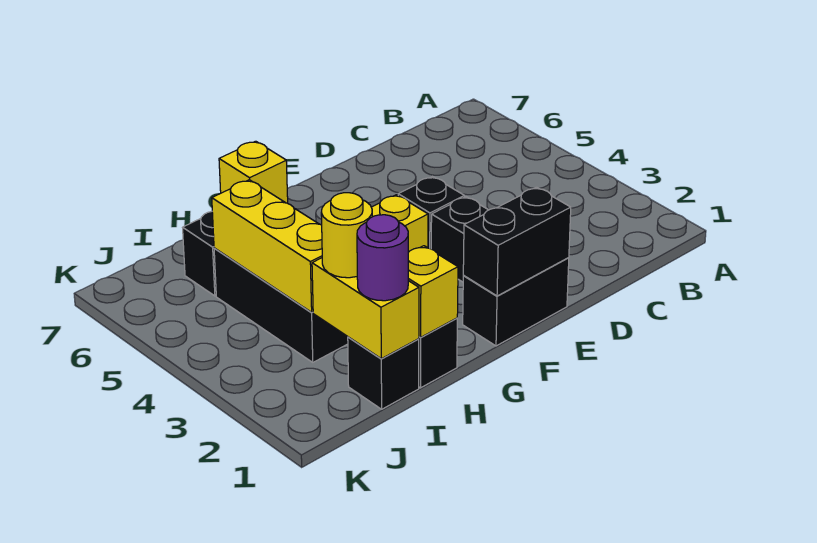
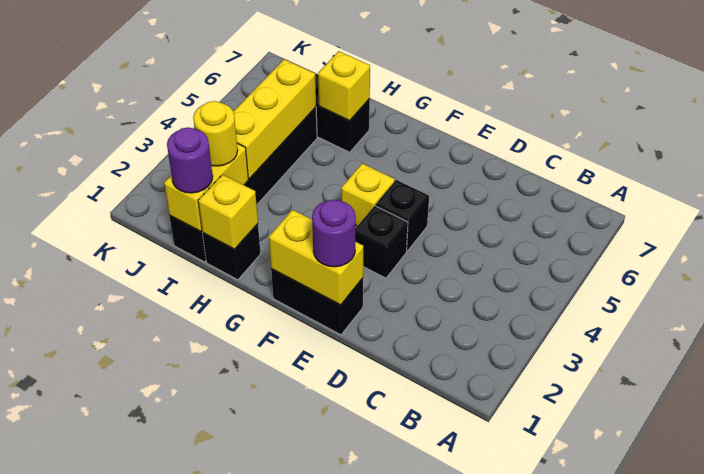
black brick E1:F1 level 2 -> yellow brick E1:F1 level 2
none -> purple round brick E1 level 3

